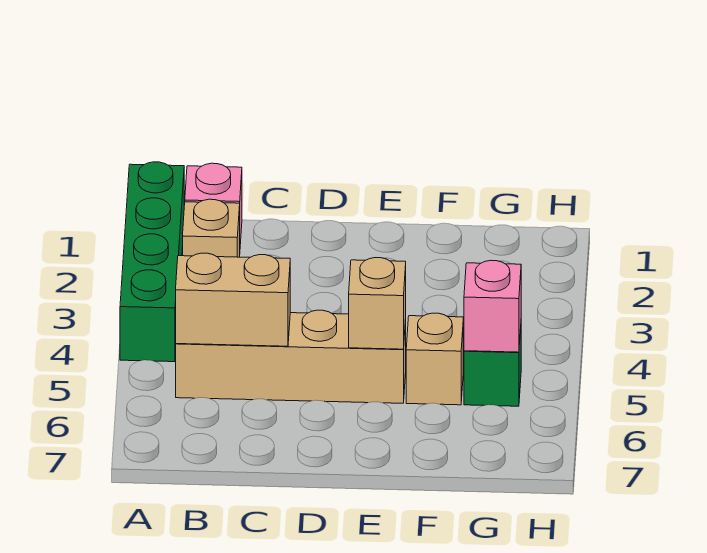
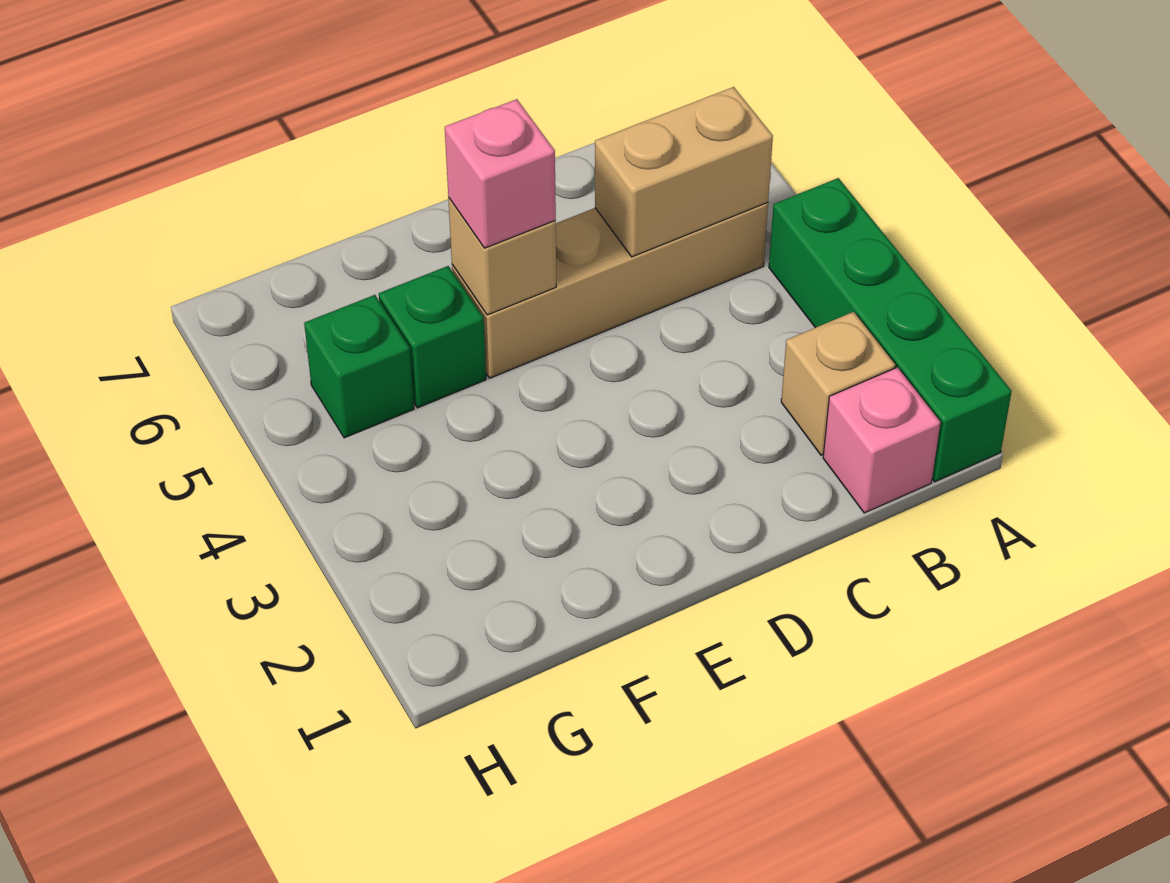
tan brick F5 level 1 -> green brick F5 level 1
pink brick G5 level 2 -> pink brick E5 level 3

